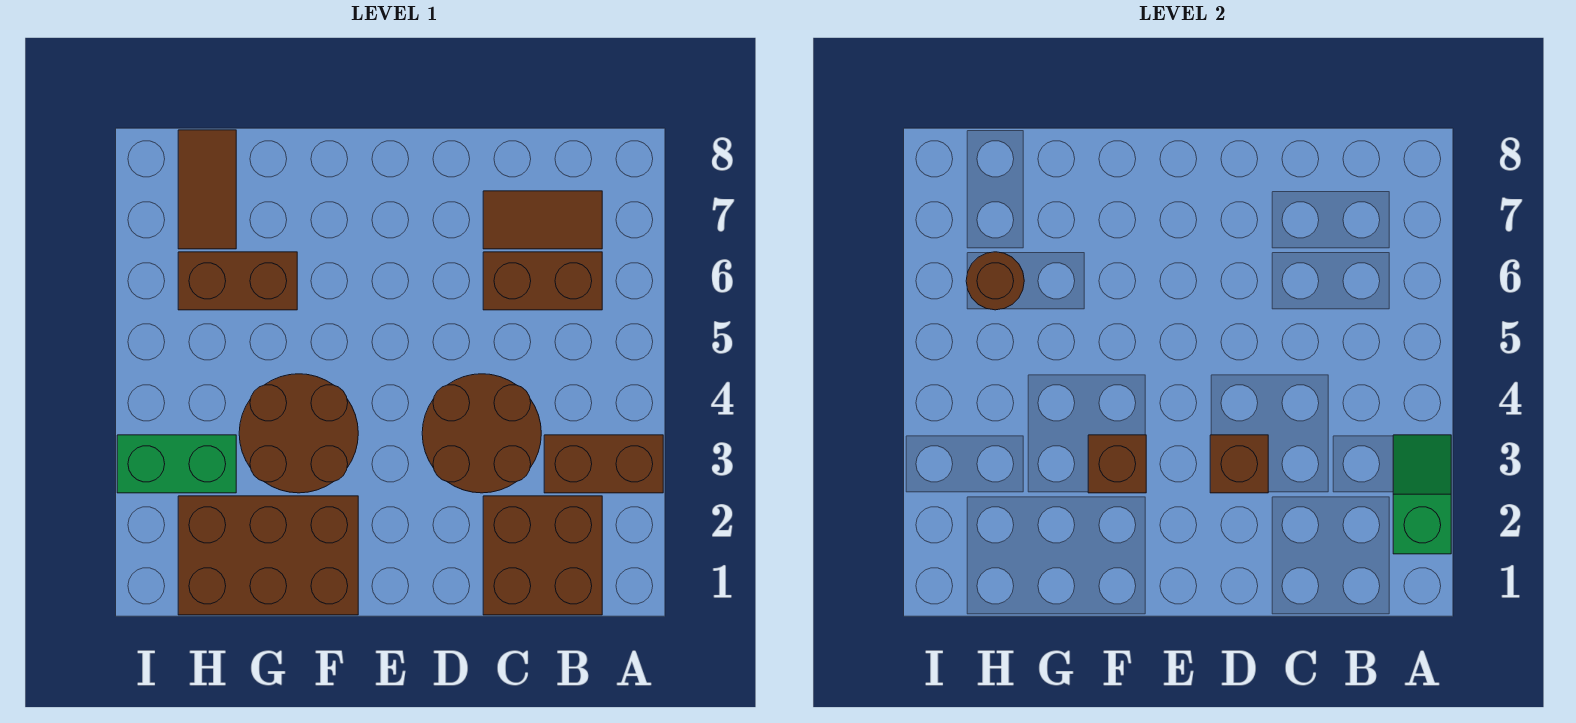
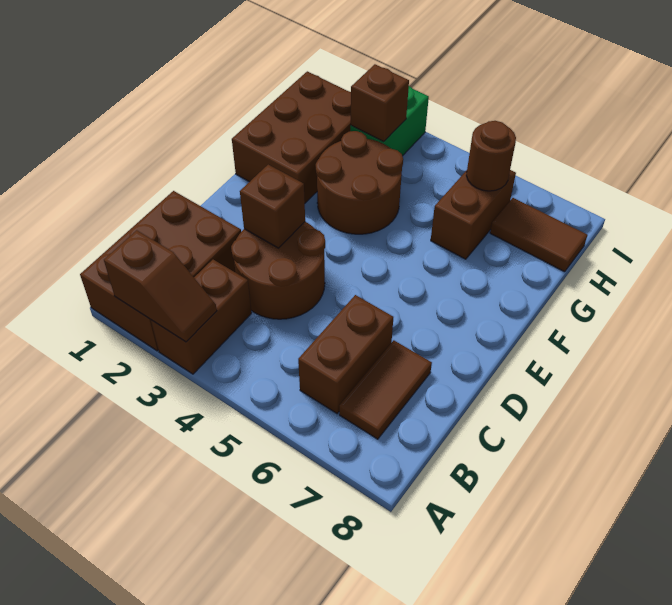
green slope A2:A3 level 2 top 2 -> brown slope A2:A3 level 2 top 2
brown brick B1:C2 level 1 -> brown brick A1:C2 level 1
brown brick F3 level 2 -> brown brick H3 level 2

